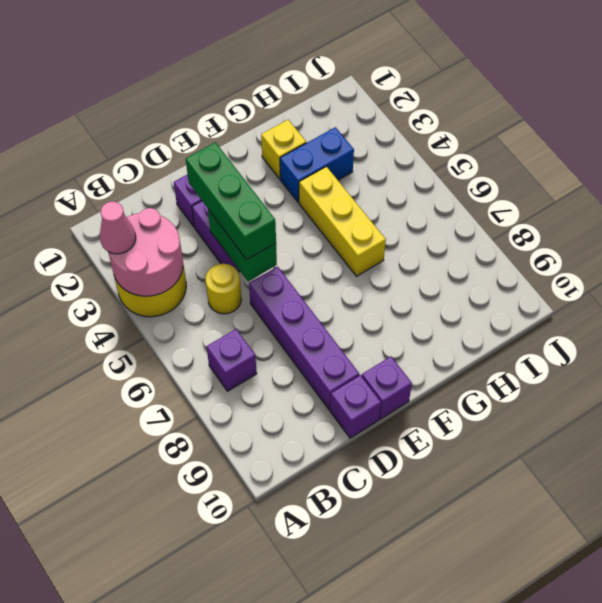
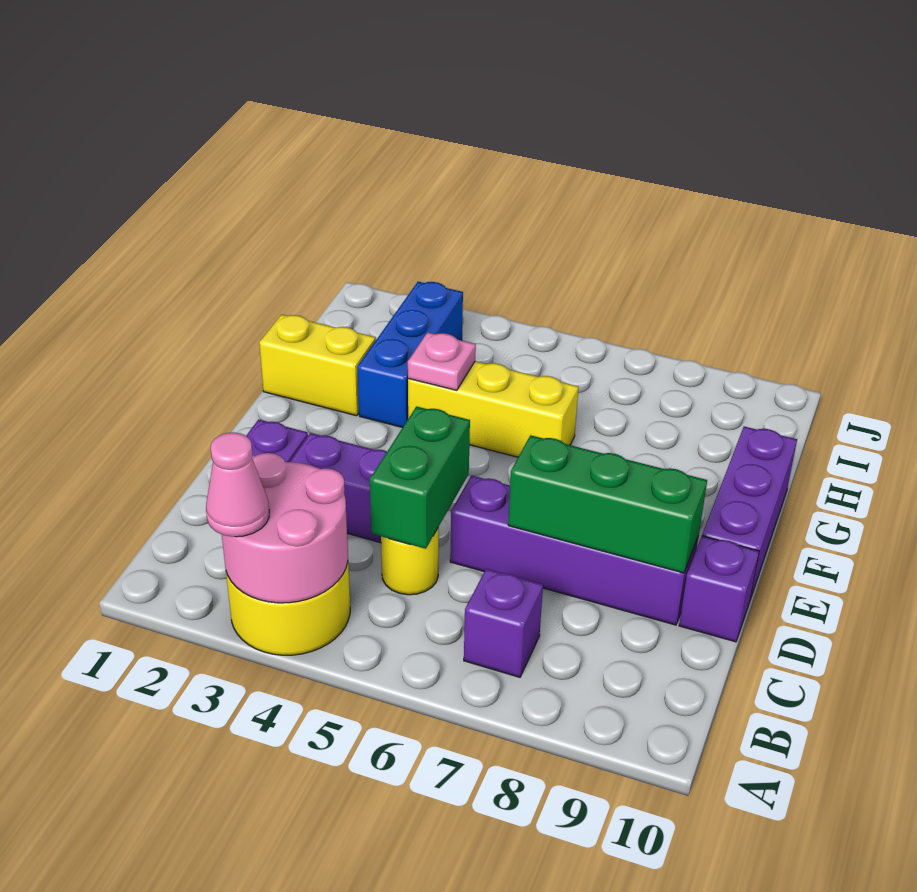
green brick D3:D5 level 3 -> green brick D7:D9 level 2
green brick D4:D5 level 2 -> green brick C5:D5 level 2
purple brick E10 level 1 -> purple brick E10:G10 level 1
yellow brick G2 level 1 -> yellow brick G1:G2 level 1
blue brick G3:H3 level 1 -> blue brick G3:I3 level 1
none -> pink plate G4 level 2

